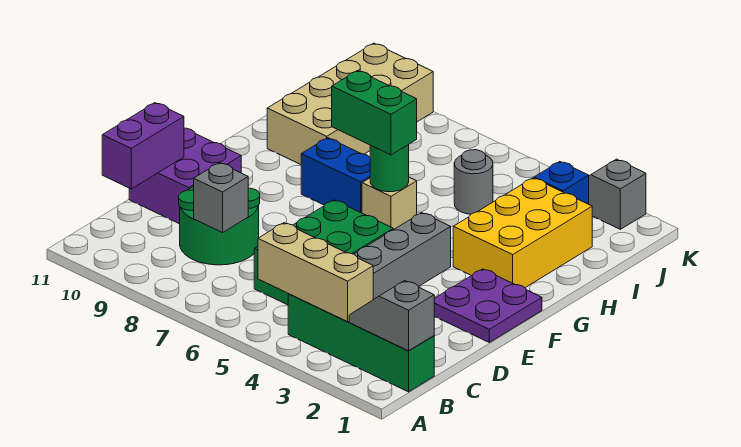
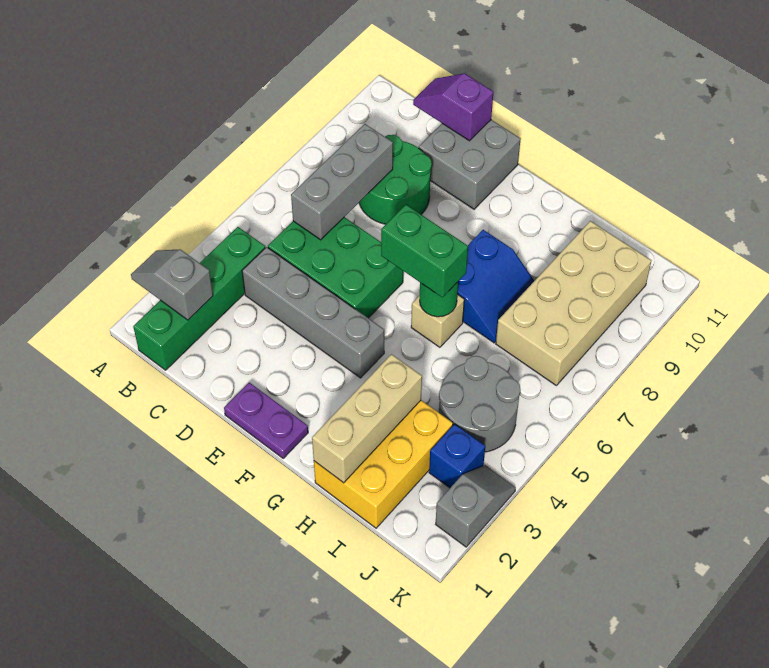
grey slope B1:B2 level 2 top 1 -> grey slope A2:B2 level 2 top B
tan brick B3:B5 level 2 -> tan brick H1:H3 level 2
grey brick C8 level 2 -> grey brick C6:C8 level 2
purple brick C11:D11 level 2 -> purple slope C11:D11 level 2 top D
purple brick D10:E11 level 1 -> grey brick D10:E11 level 1
purple plate E1:F2 level 1 -> purple plate E1:F1 level 1
yellow brick G2:I3 level 1 -> yellow brick H1:I3 level 1
green brick G6:G7 level 3 -> green brick F6:G6 level 3
tan brick H9:K10 level 1 -> tan brick I7:J10 level 1
grey round brick I5 level 1 -> grey round brick I4:J5 level 1

